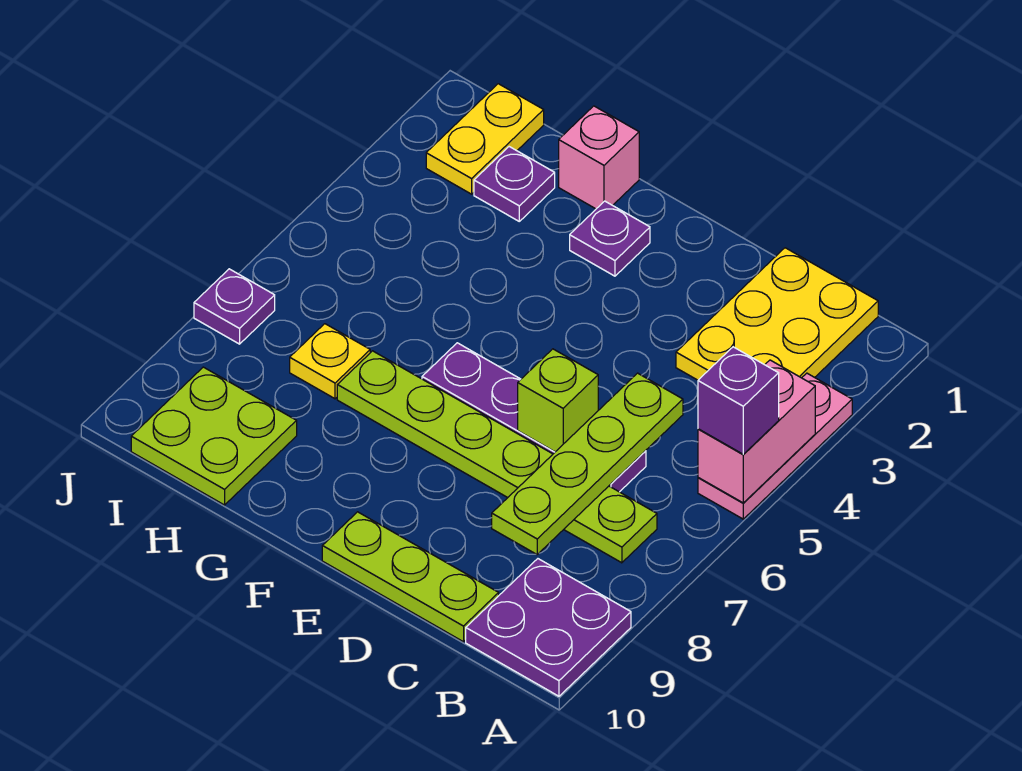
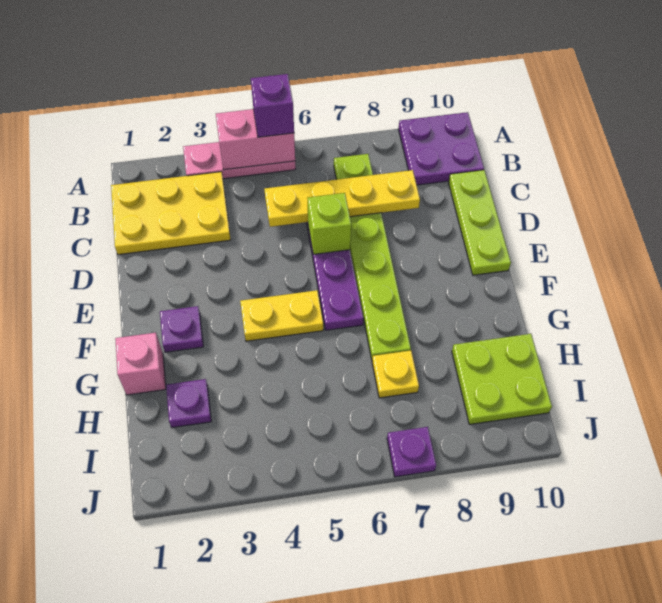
lime plate C5:C8 level 2 -> yellow plate C5:C8 level 2
yellow plate I1:I2 level 1 -> yellow plate F4:F5 level 1

